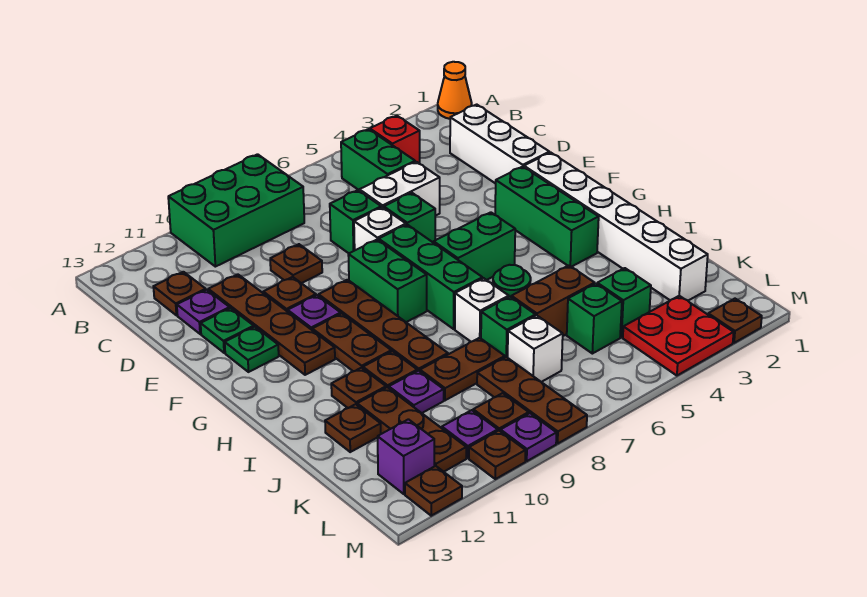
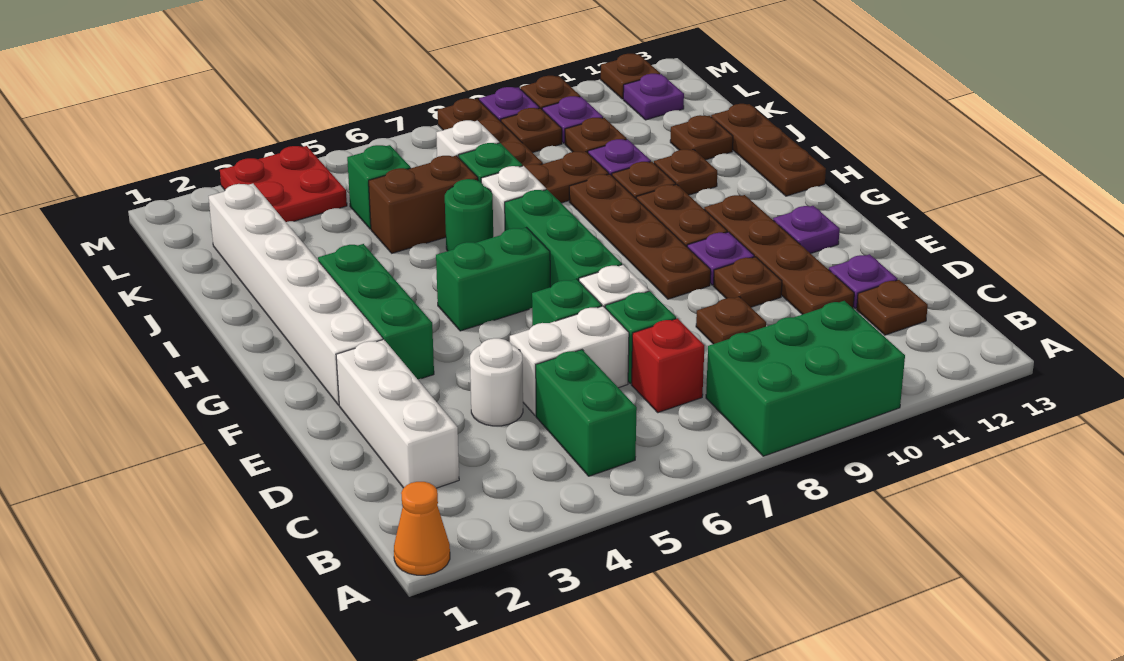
red brick B4 level 1 -> red brick C7 level 1
none -> white round brick D4 level 1
green plate E12 level 1 -> none
green brick F8:G8 level 1 -> none
green plate F12 level 1 -> purple plate F12 level 1
brown plate J11:L11 level 1 -> brown plate H13:J13 level 1
green brick K4 level 1 -> none
purple brick L12 level 1 -> purple plate L12 level 1
brown plate M2 level 1 -> brown plate K10 level 1

